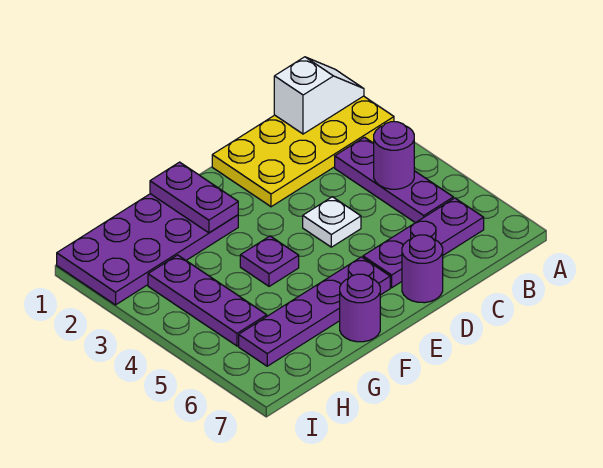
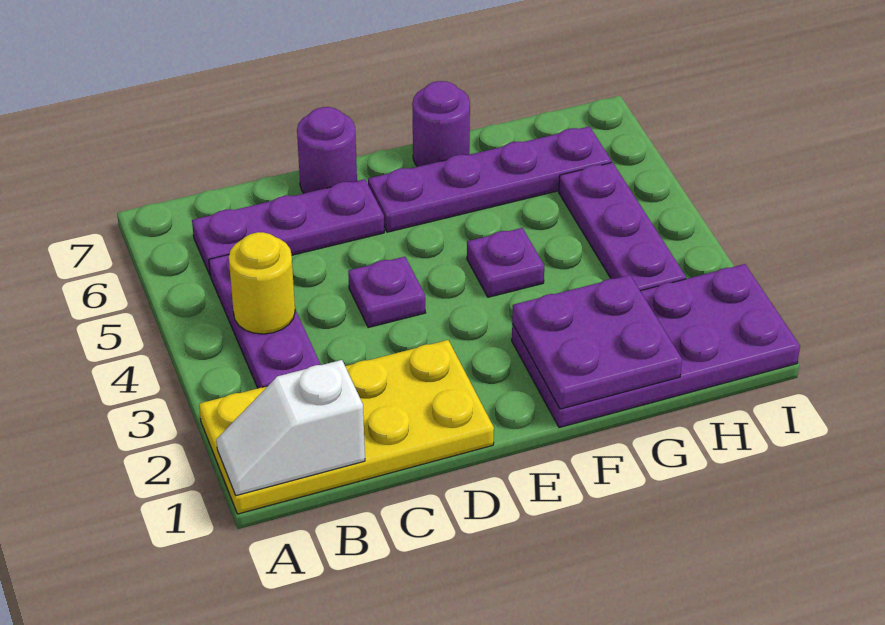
purple round brick B4 level 2 -> yellow round brick B4 level 2
white plate D4 level 1 -> purple plate D4 level 1
purple plate F1:F2 level 2 -> purple plate F1:G2 level 2

